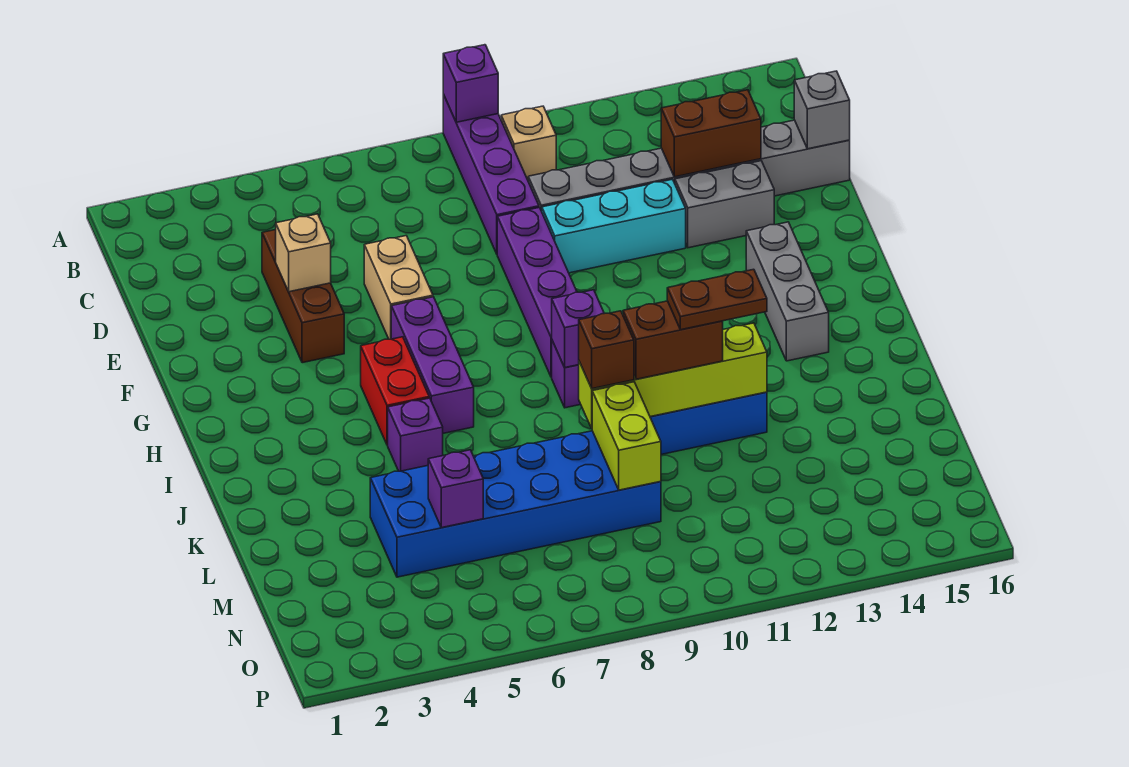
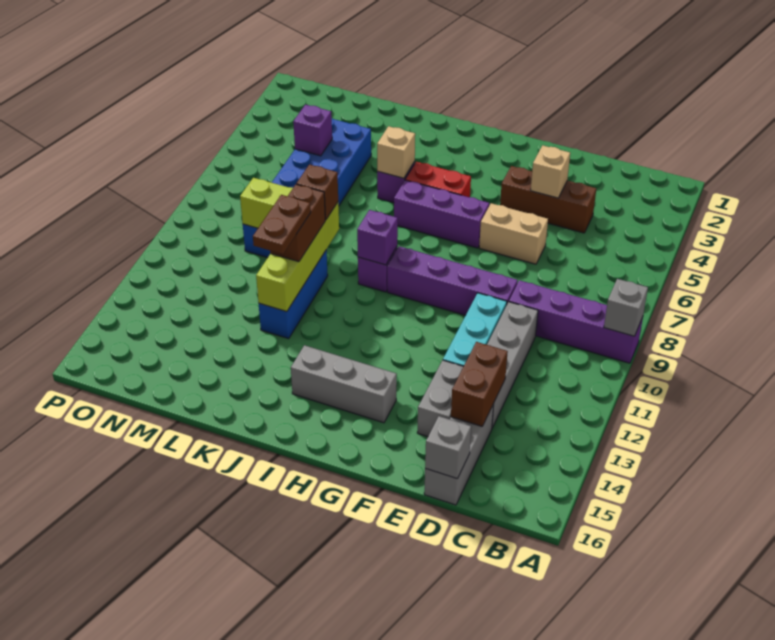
purple brick A9 level 2 -> grey brick A9 level 2
tan brick B10 level 1 -> tan brick J5 level 2

